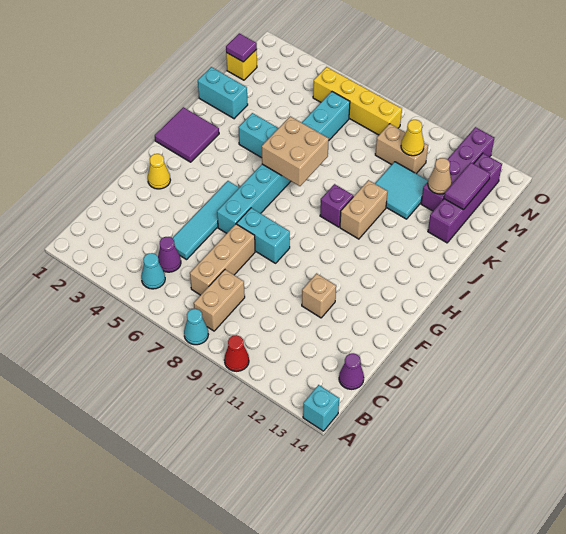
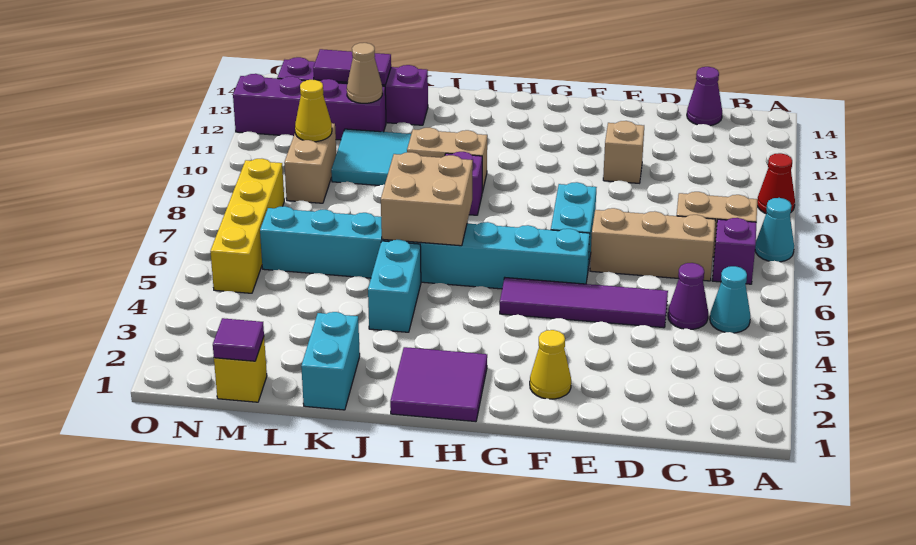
cyan brick A14 level 1 -> none
none -> purple brick B7 level 1
cyan tile D5:G5 level 1 -> purple tile D5:G5 level 1

